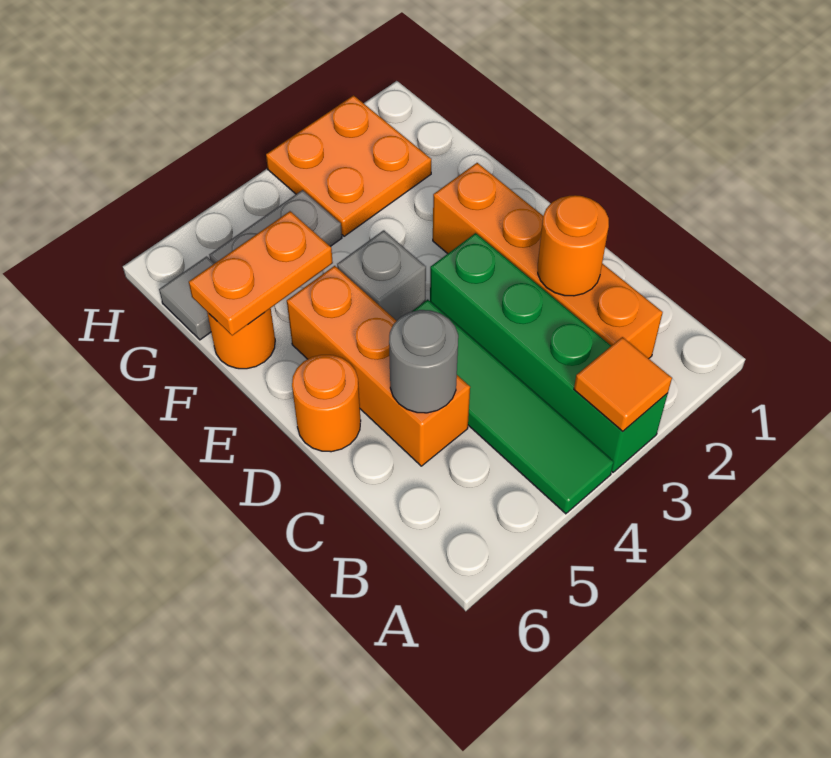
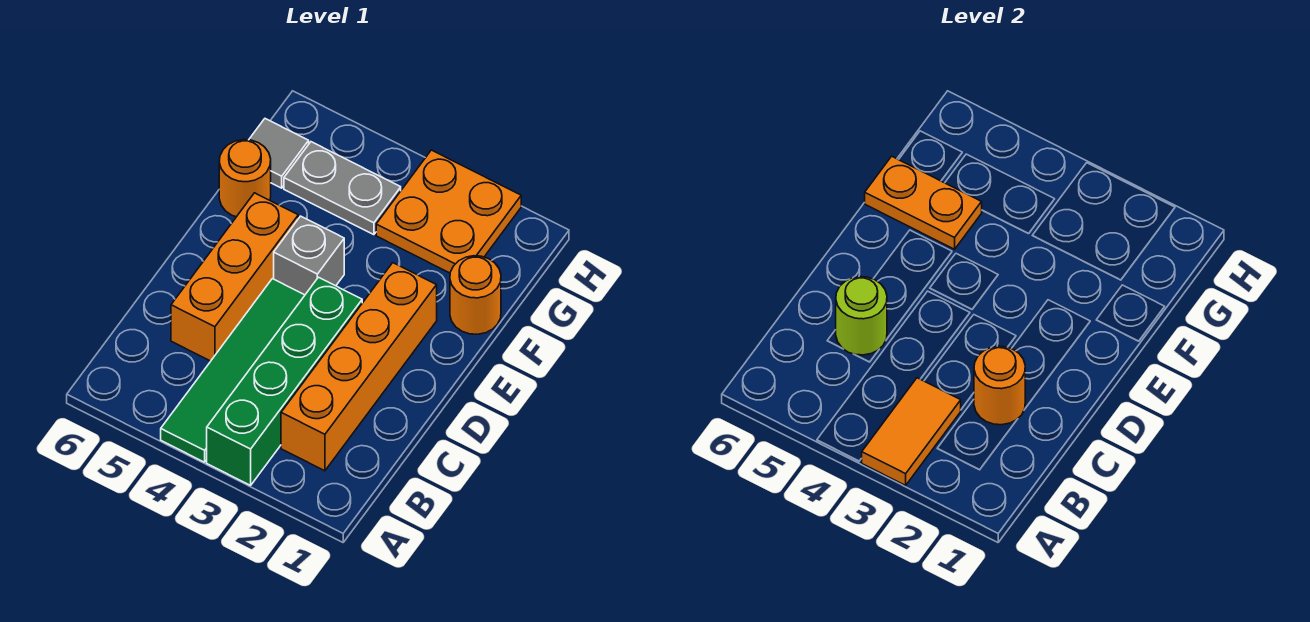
orange tile A3 level 2 -> orange tile A3:B3 level 2
grey round brick C5 level 2 -> lime round brick C5 level 2
orange round brick D6 level 1 -> orange round brick F1 level 1

